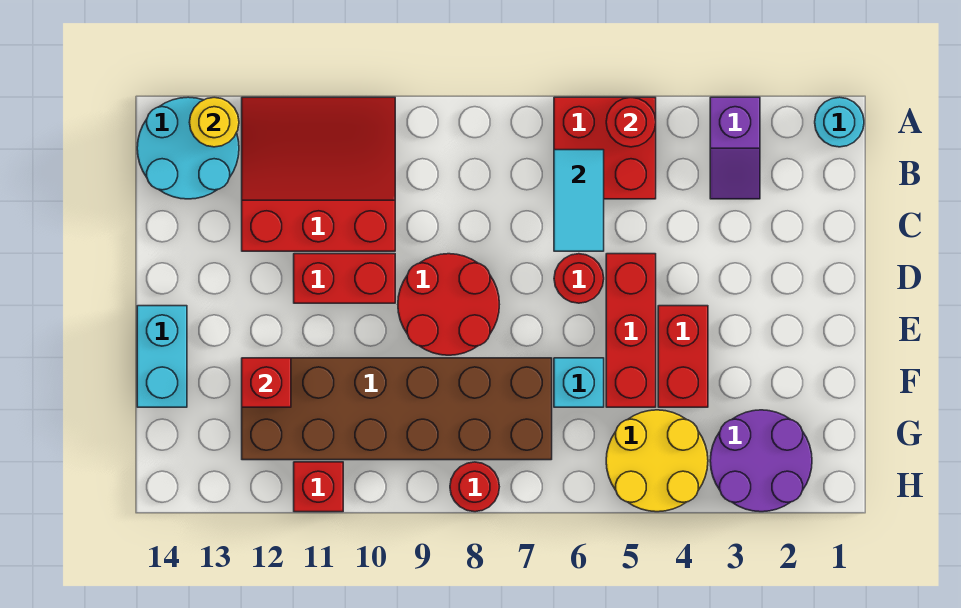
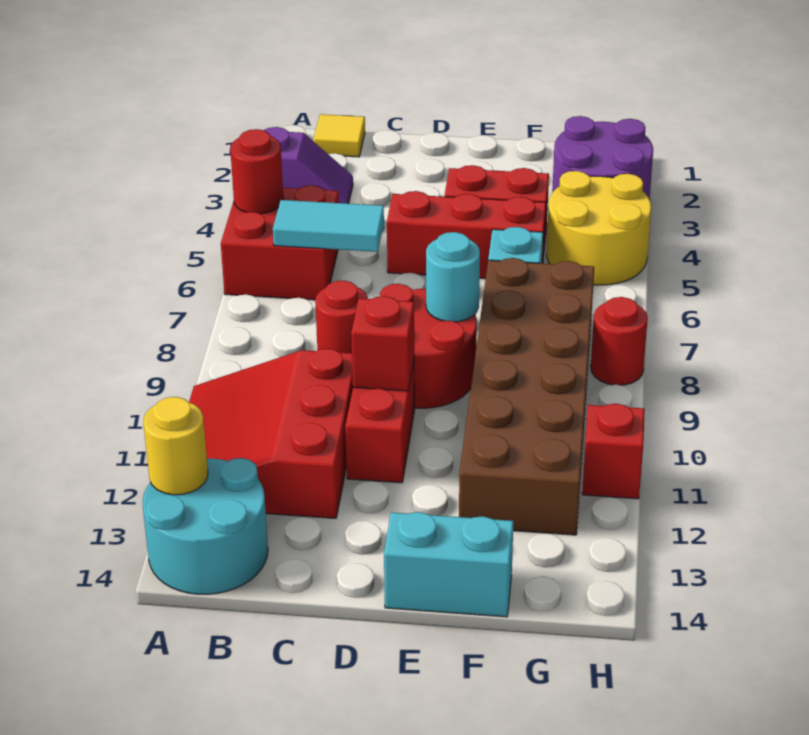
cyan round brick A1 level 1 -> cyan round brick E8 level 2
none -> yellow tile B1 level 1
red round brick D6 level 1 -> red round brick C8 level 1
red brick F12 level 2 -> red brick D10 level 2

